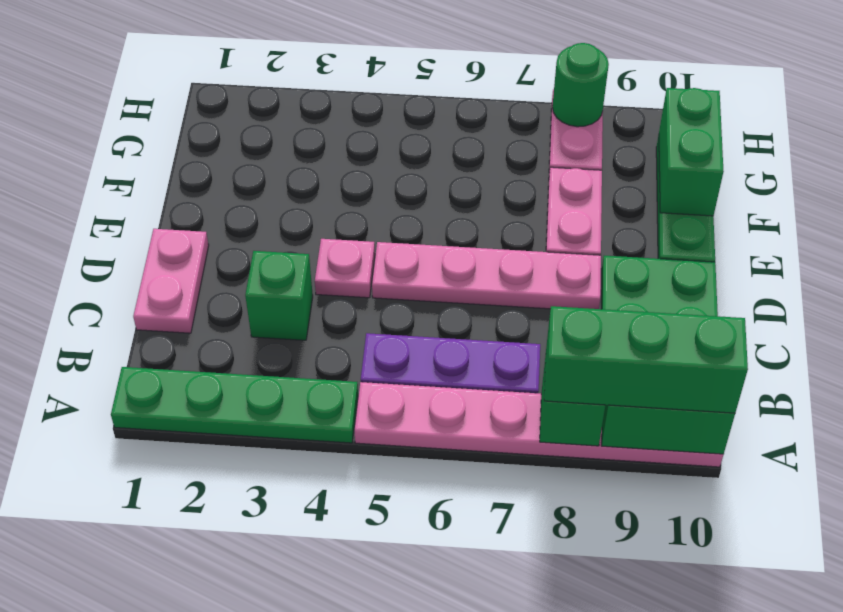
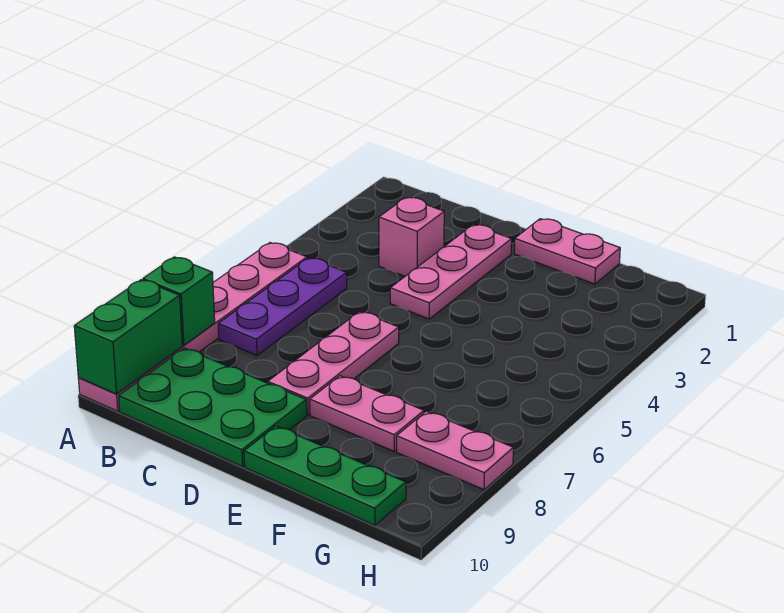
green plate A1:A4 level 1 -> none
green brick A8:A10 level 3 -> none
pink plate C1:D1 level 1 -> pink plate E1:F1 level 1
green brick C3 level 1 -> pink brick C3 level 1
pink plate D4 level 1 -> pink plate D2:D4 level 1
pink plate D5:D8 level 1 -> pink plate D6:D8 level 1
green brick F10:G10 level 2 -> none
green round brick H8 level 2 -> none

